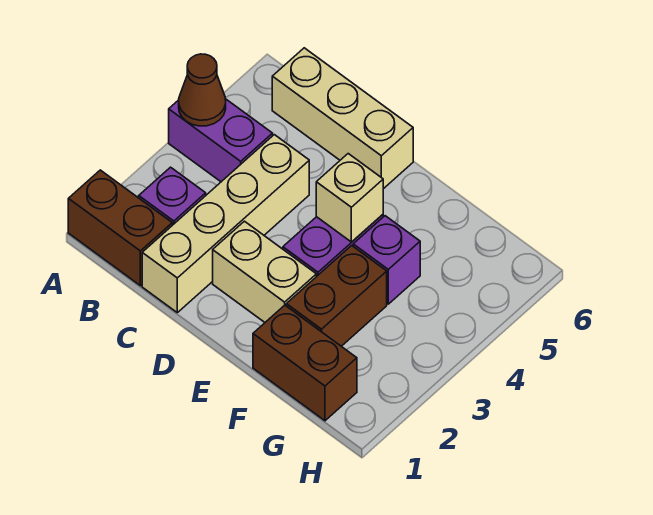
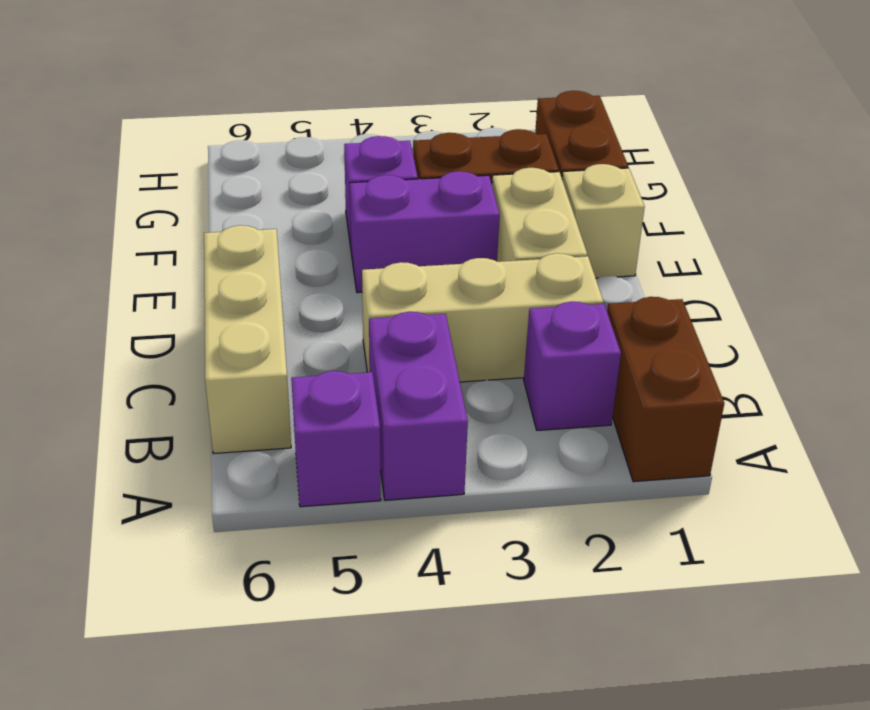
brown cone A4 level 2 -> none
none -> purple brick A5 level 1
tan brick C1:C4 level 1 -> tan brick C2:C4 level 1
tan brick E4 level 2 -> tan brick E1 level 1

